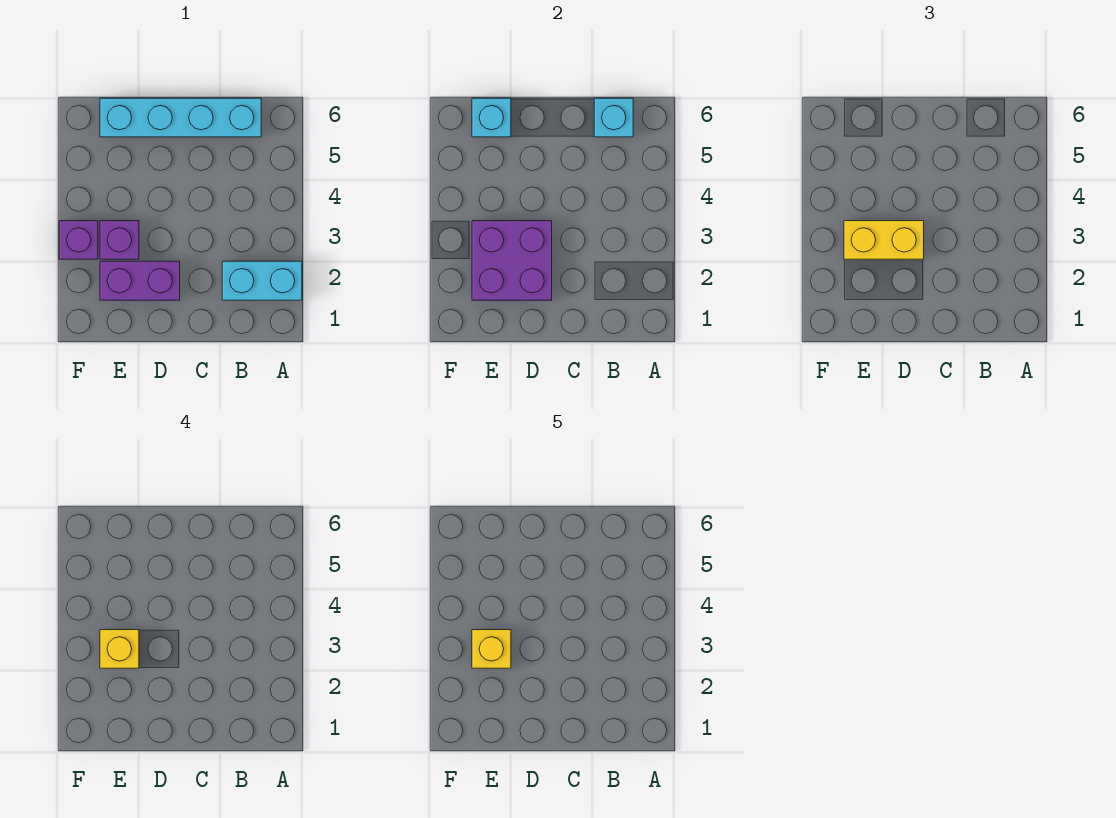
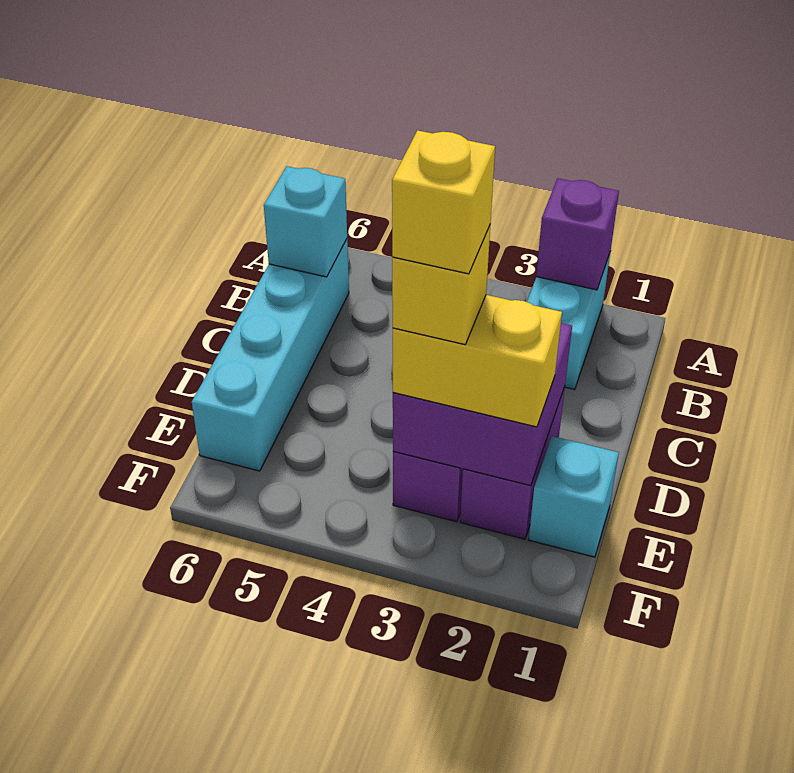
yellow brick D3:E3 level 3 -> yellow brick E2:E3 level 3
cyan brick E6 level 2 -> cyan brick E1 level 1
purple brick F3 level 1 -> purple brick A2 level 2

